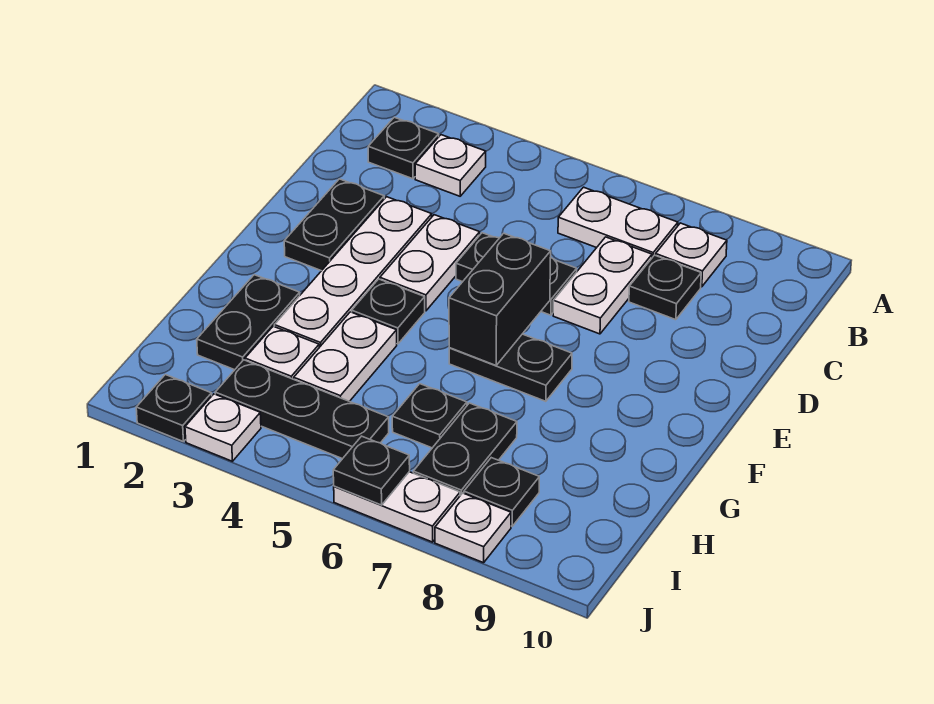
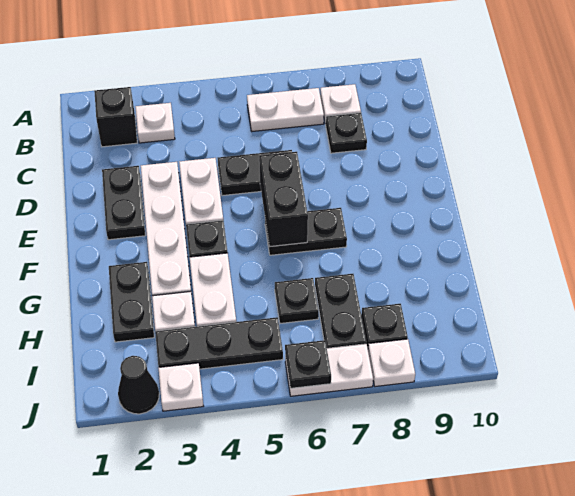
black plate B2 level 1 -> black brick B2 level 1
white plate C7:D7 level 1 -> none
black plate J2 level 1 -> black cone J2 level 1

